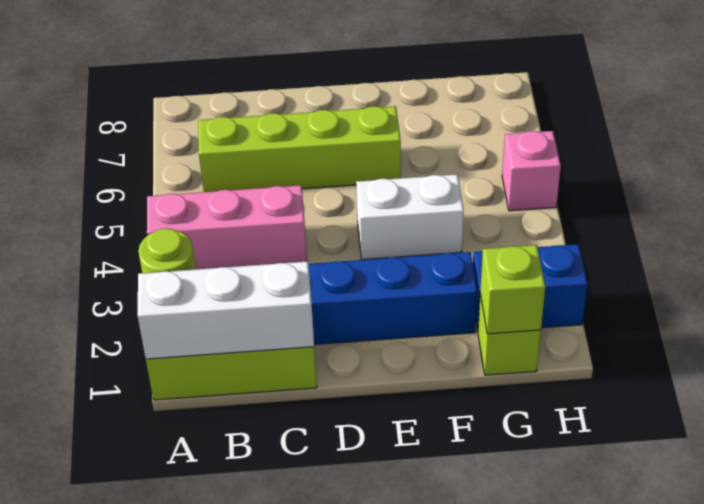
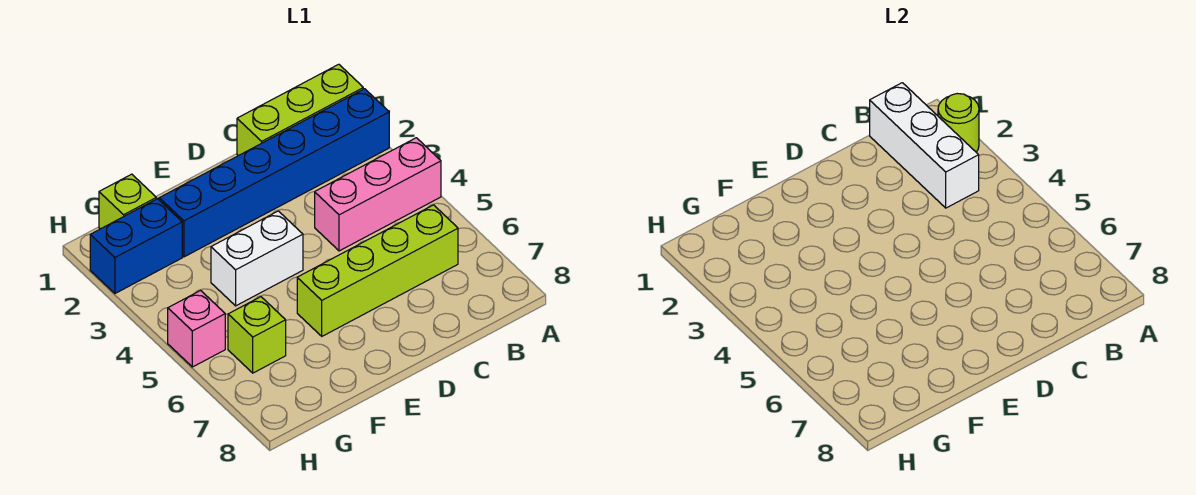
white brick A1:C1 level 2 -> white brick B1:B3 level 2
lime brick G1 level 2 -> lime brick G6 level 1

